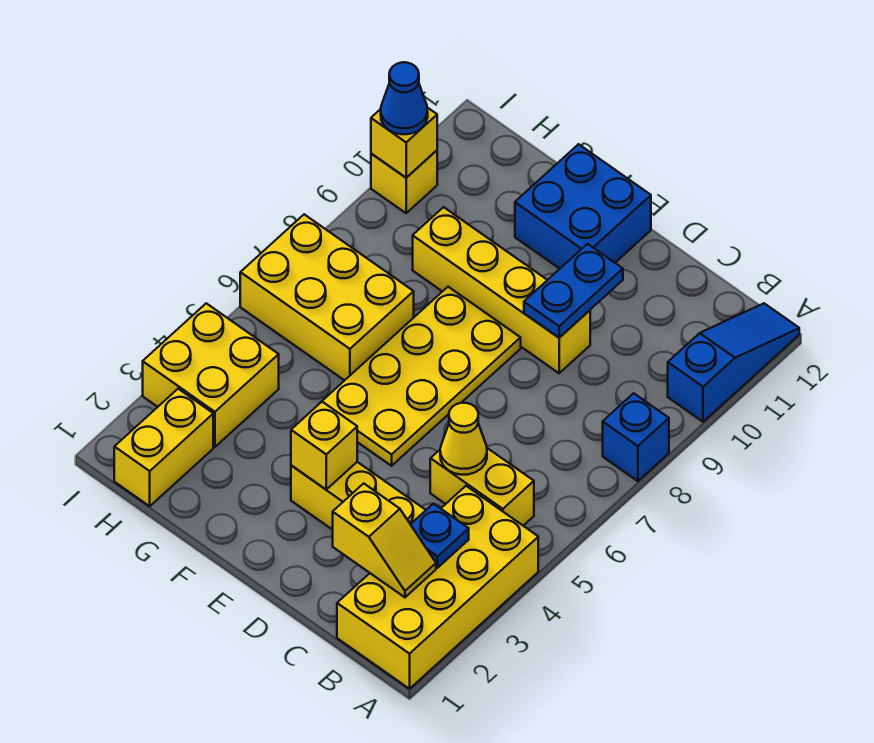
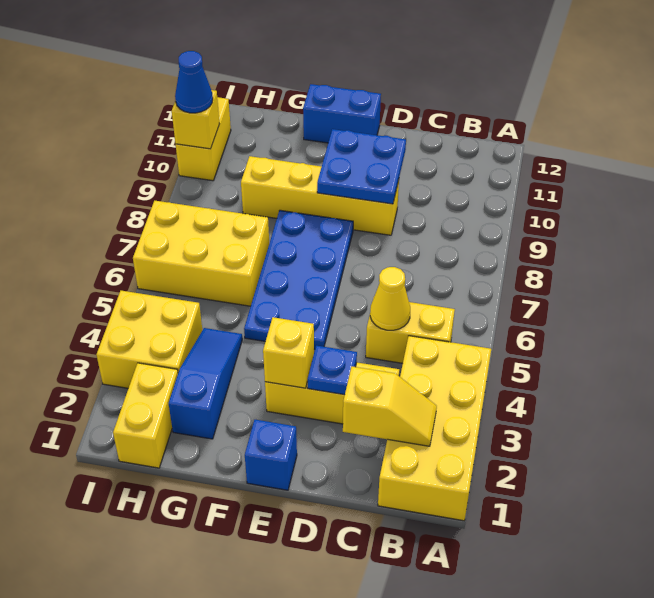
blue brick A8 level 1 -> blue brick E1 level 1
blue slope A10:A12 level 1 top 10 -> blue slope G2:G4 level 1 top 2
blue plate B3 level 2 -> blue plate D3 level 2
blue plate D9:D10 level 2 -> blue plate D9:E10 level 2
yellow plate E5:F8 level 1 -> blue plate E5:F8 level 1
blue brick E11:F12 level 1 -> blue brick E12:F12 level 1
yellow brick I10 level 1 -> yellow brick I10:I11 level 1

